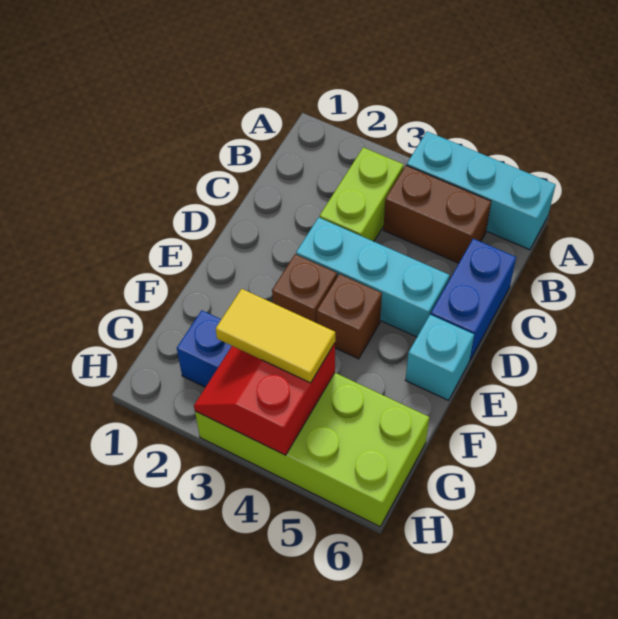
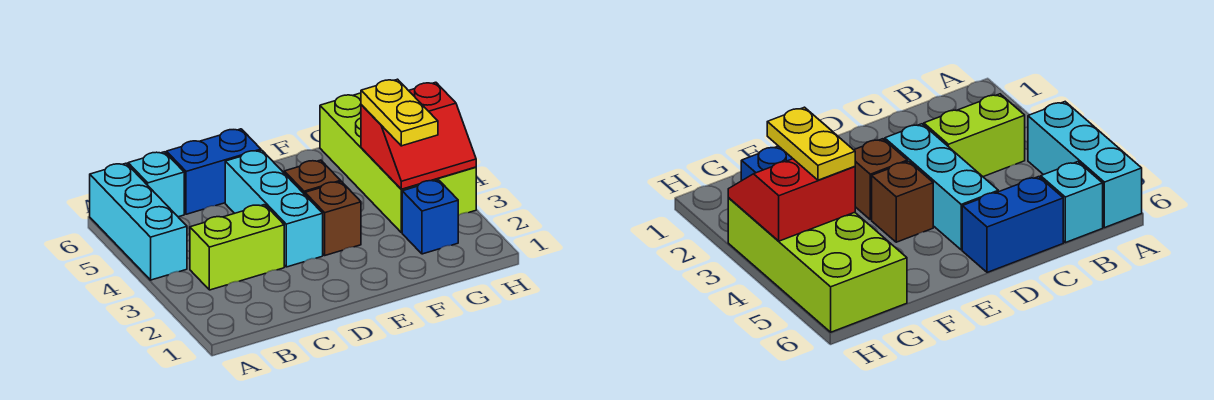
brown brick B4:B5 level 1 -> none
cyan brick E6 level 1 -> cyan brick B6 level 1
yellow tile G3:G4 level 3 -> yellow plate G3:G4 level 3

